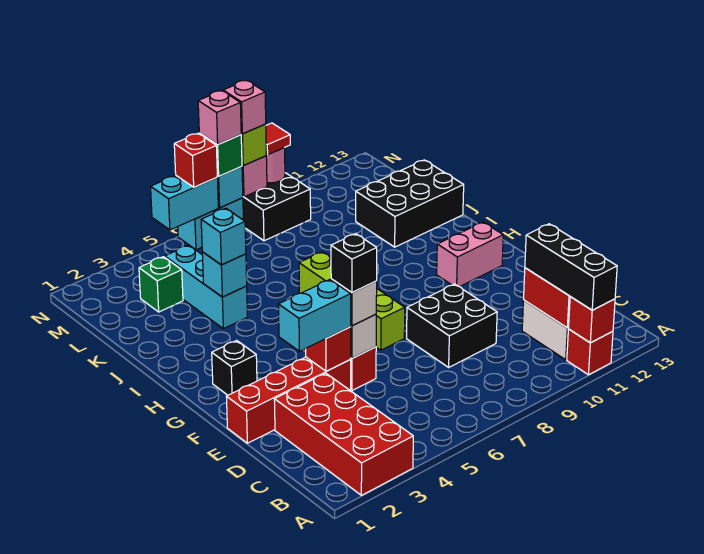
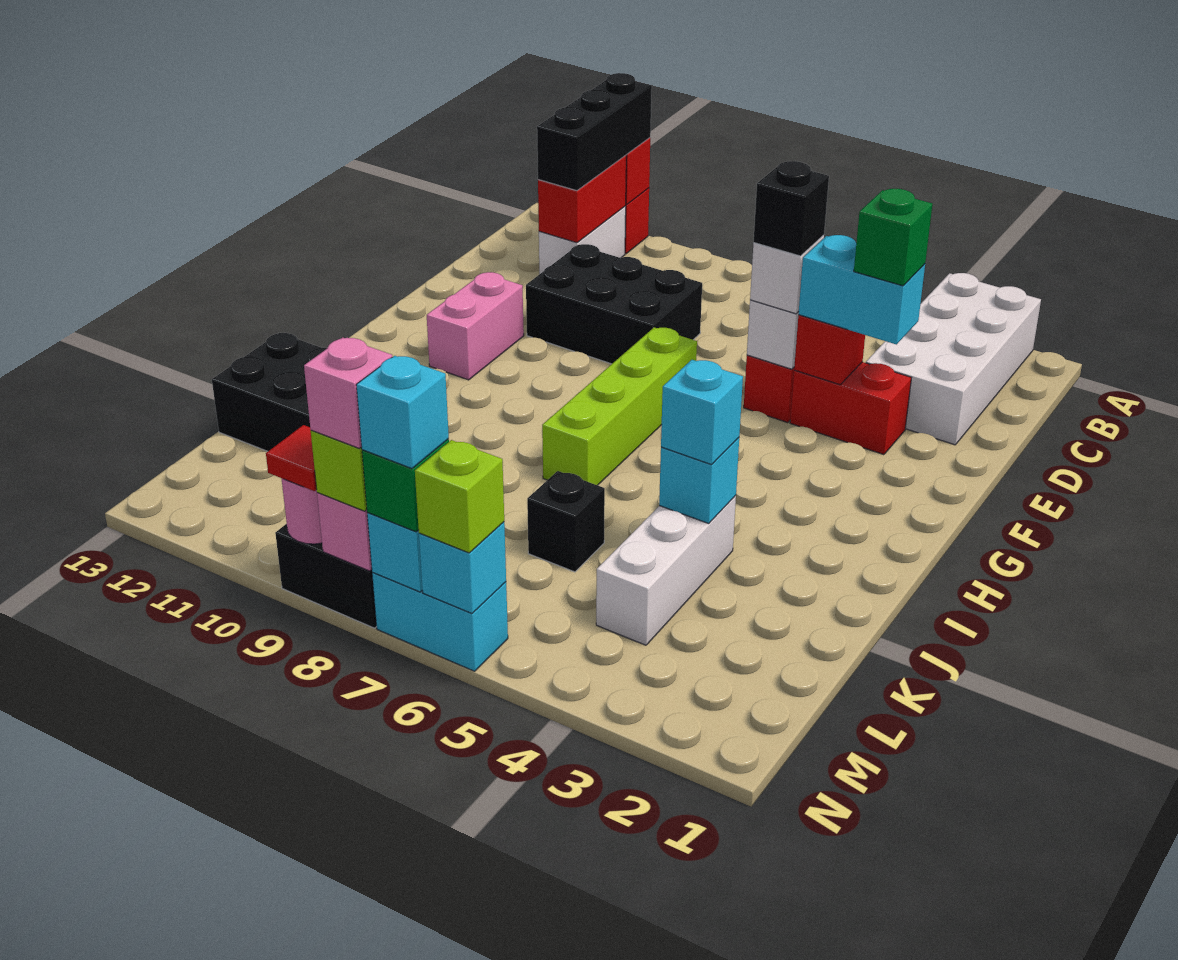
red brick A2:D3 level 1 -> white brick A2:D3 level 1
black brick D8:E9 level 1 -> black brick D8:E10 level 1
red brick E1:E4 level 1 -> red brick E3:E4 level 1
black brick G2 level 1 -> black brick K6 level 1
pink brick G11:G12 level 1 -> pink brick F11:G11 level 1
cyan brick J4:L4 level 1 -> white brick J4:L4 level 1
green brick L3 level 1 -> green brick E3 level 4
cyan brick N5:N6 level 2 -> cyan brick N6 level 2
red brick N6 level 3 -> lime brick N6 level 3
pink brick N7 level 4 -> cyan brick N7 level 4

